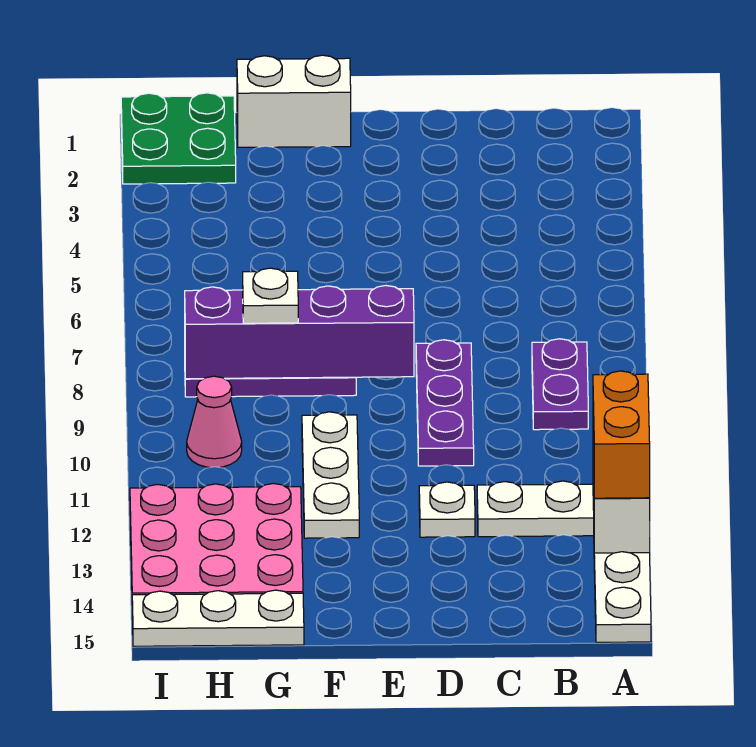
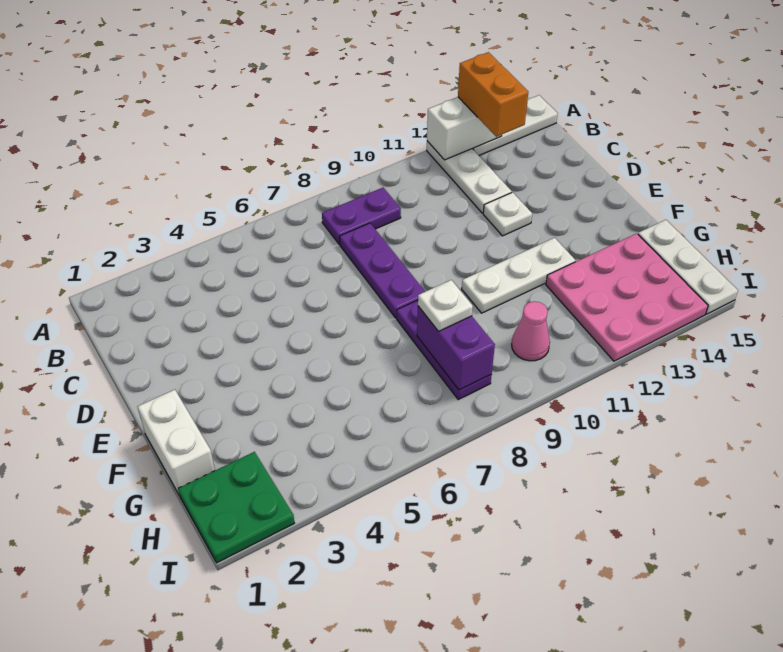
orange brick A12:A13 level 3 -> orange brick A13:B13 level 3
purple plate D8:D10 level 1 -> purple plate C8:E8 level 1
purple brick E8:H8 level 2 -> purple brick G8:H8 level 2

